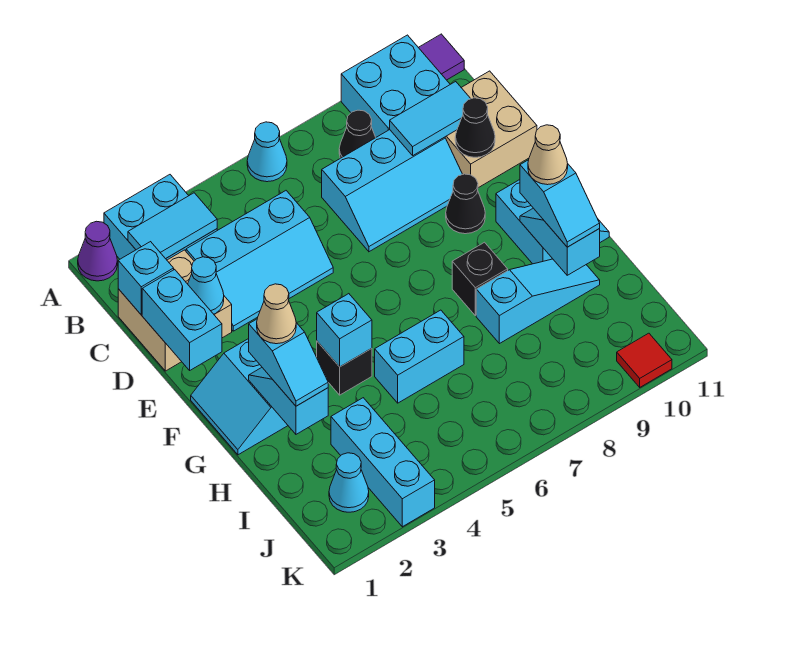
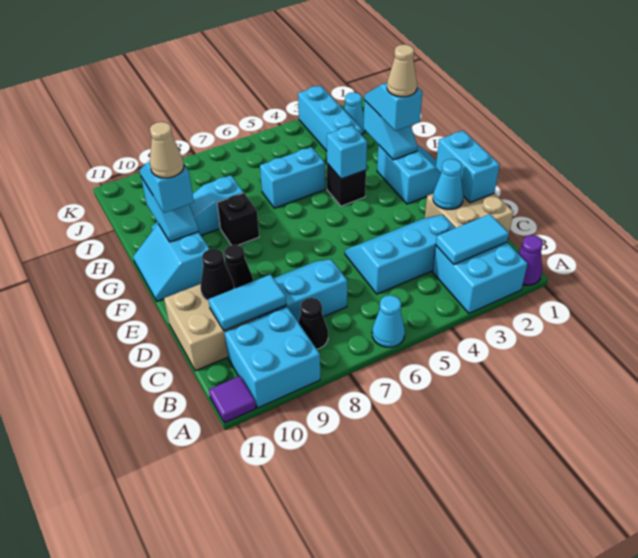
cyan brick C1 level 2 -> none
red tile K10 level 1 -> none

